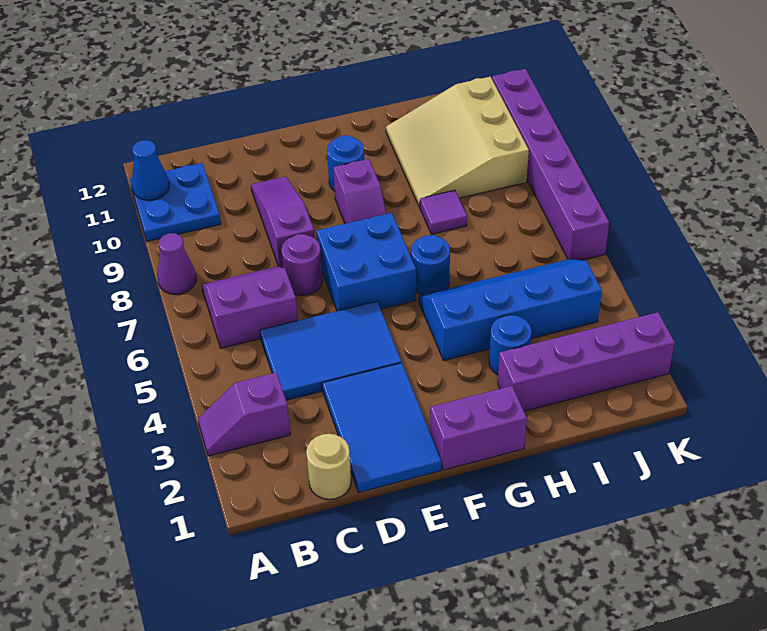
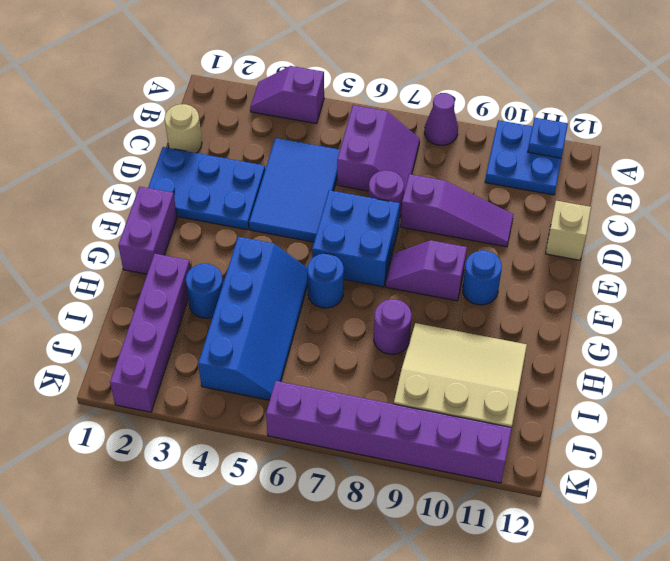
purple slope A3:B3 level 1 top B -> purple slope A3:A4 level 1 top 4
blue cone A11 level 2 -> blue plate A11 level 2
blue tile D1:E3 level 1 -> blue plate D1:E3 level 1
none -> tan brick D12 level 1
purple tile H8 level 1 -> purple round brick H8 level 1

